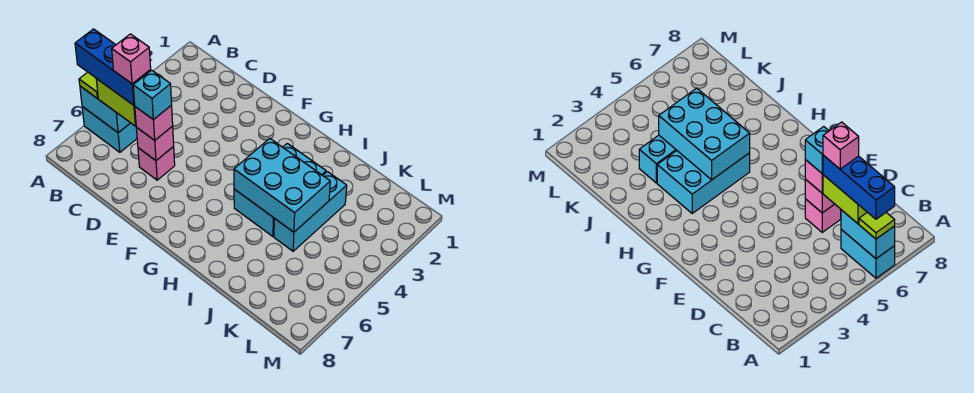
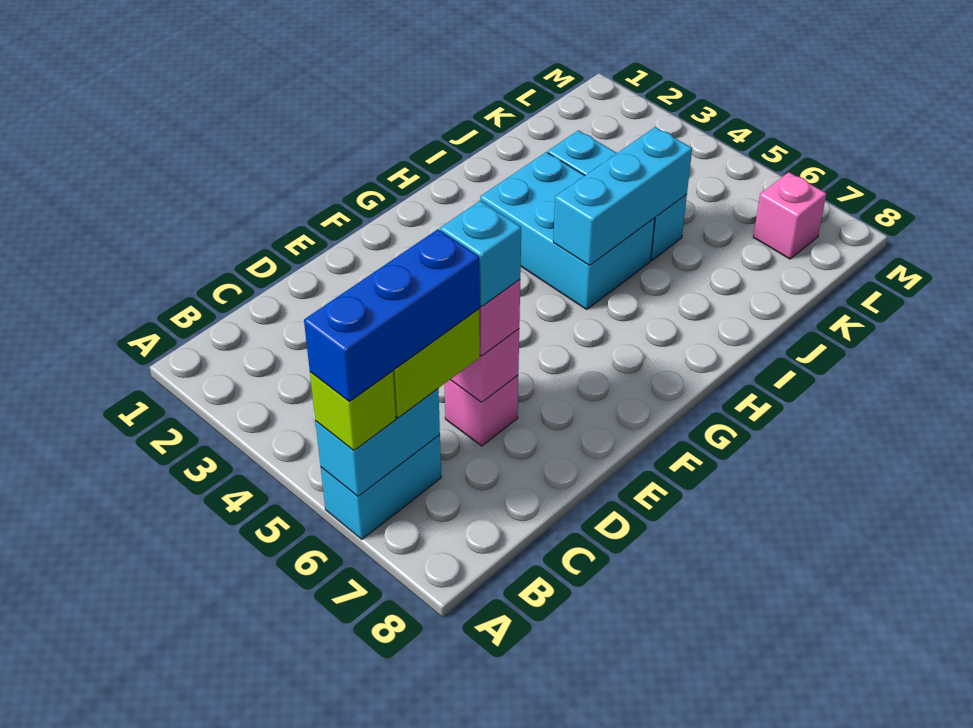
lime tile A6 level 3 -> lime brick A6 level 3
pink brick C6 level 5 -> pink brick L7 level 1
cyan brick H4:J5 level 2 -> cyan brick H5:J5 level 2

